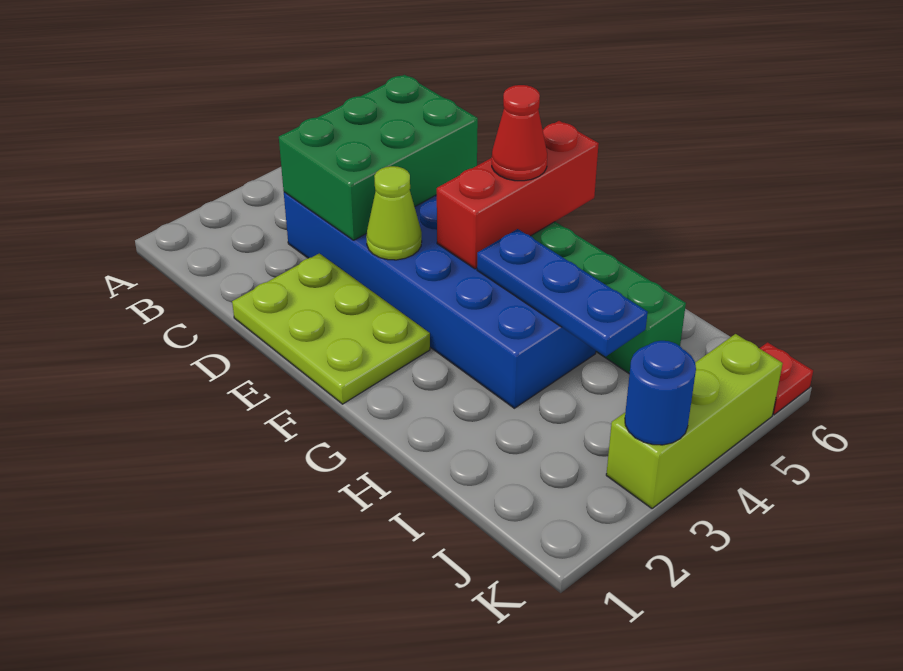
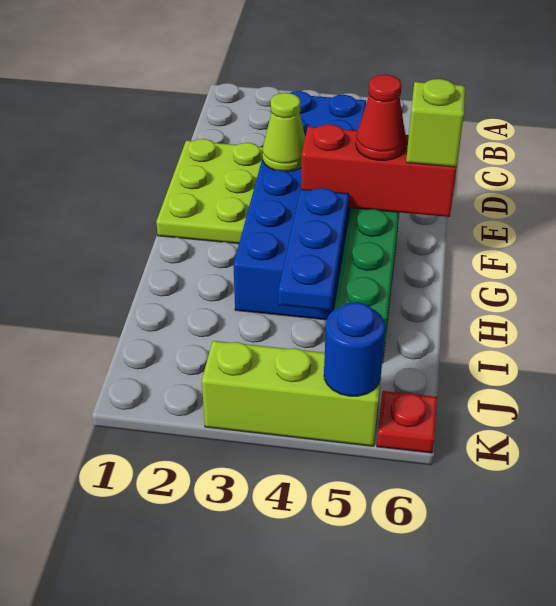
green brick C3:D5 level 2 -> none
none -> lime brick F6 level 3
blue round brick K3 level 2 -> blue round brick K5 level 2

